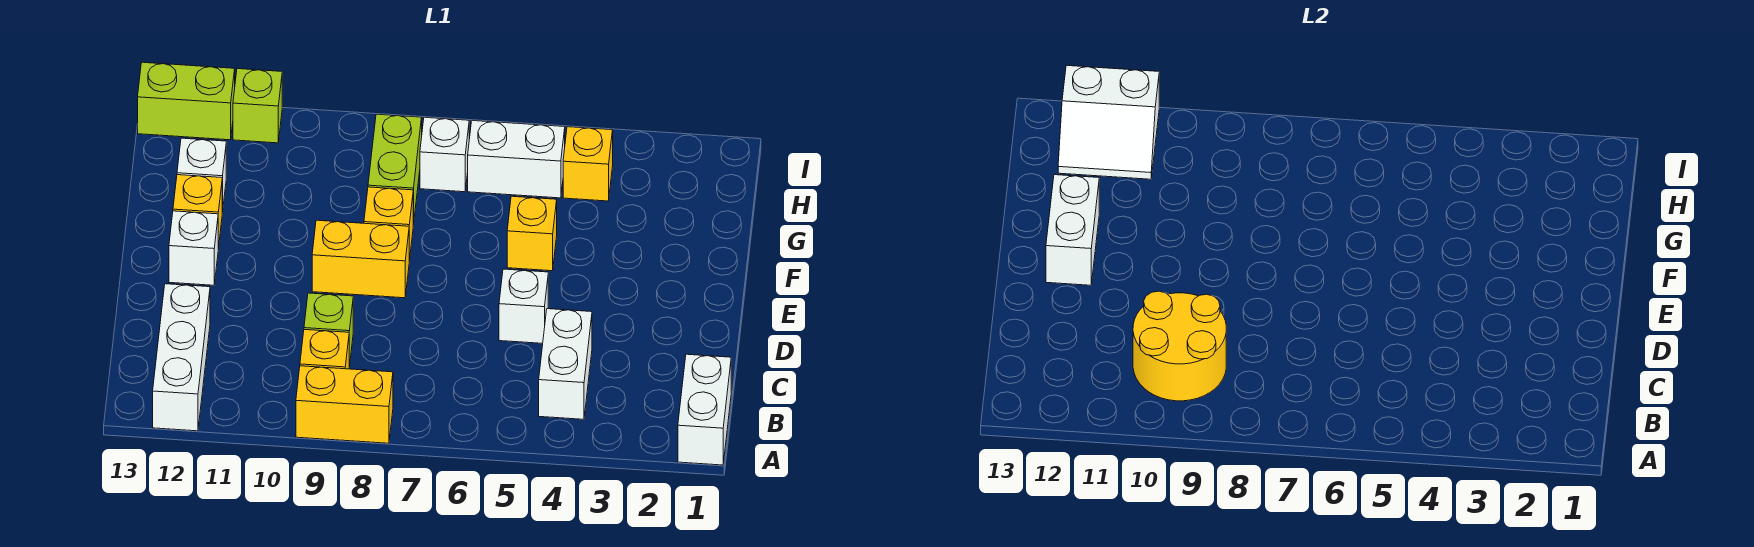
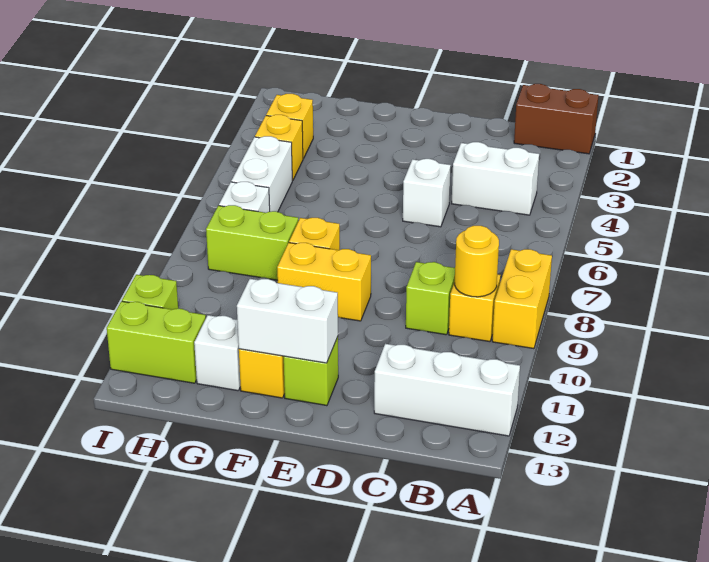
white brick A1:B1 level 1 -> brown brick A1:B1 level 1
yellow round brick B9:C10 level 2 -> yellow round brick B9 level 2
yellow brick E8:E9 level 1 -> yellow brick E9:F9 level 1
white brick E12 level 1 -> lime brick E12 level 1
yellow brick F5 level 1 -> yellow brick H3 level 1
white slope H11:I12 level 2 top I -> none
lime brick I12:I13 level 1 -> lime brick H12:I12 level 1

